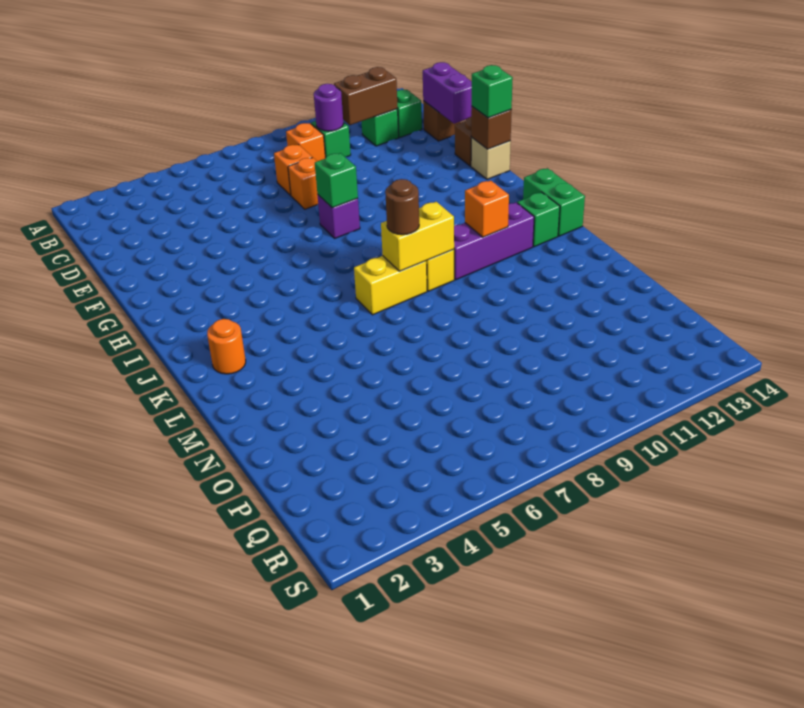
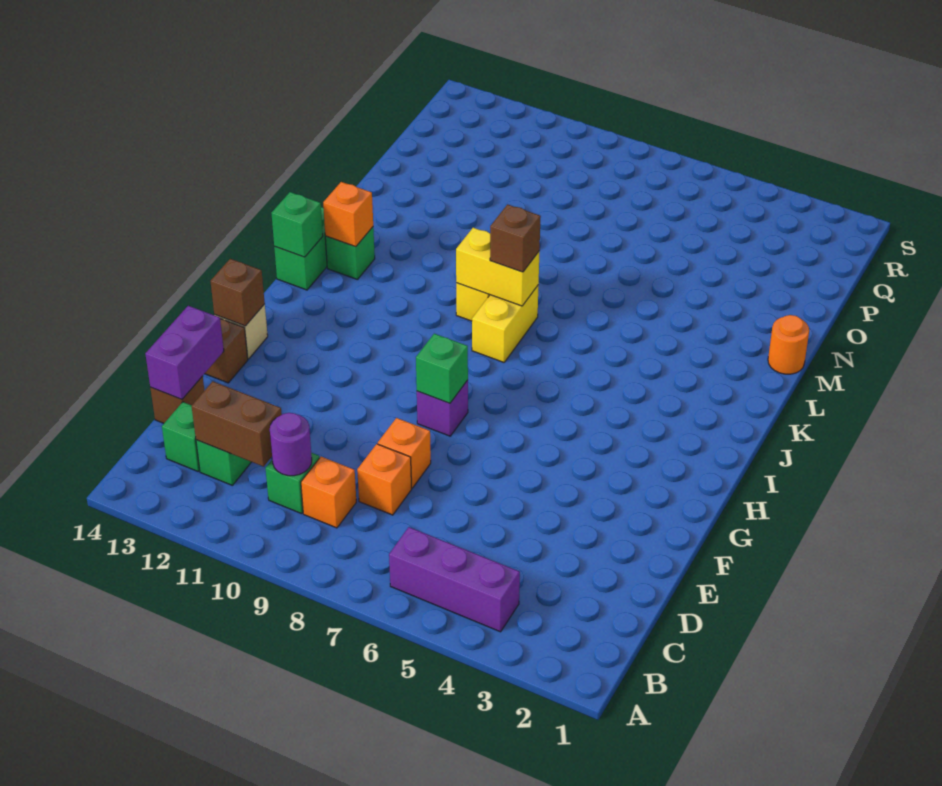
green brick G14 level 3 -> green brick J14 level 2
orange round brick K2 level 1 -> orange round brick M1 level 1
yellow brick K7:K8 level 1 -> yellow brick J8:K8 level 1
brown round brick K8 level 3 -> brown brick K8 level 3
purple brick K10:K12 level 1 -> purple brick B4:B6 level 1
orange brick K11 level 2 -> orange brick K13 level 2

